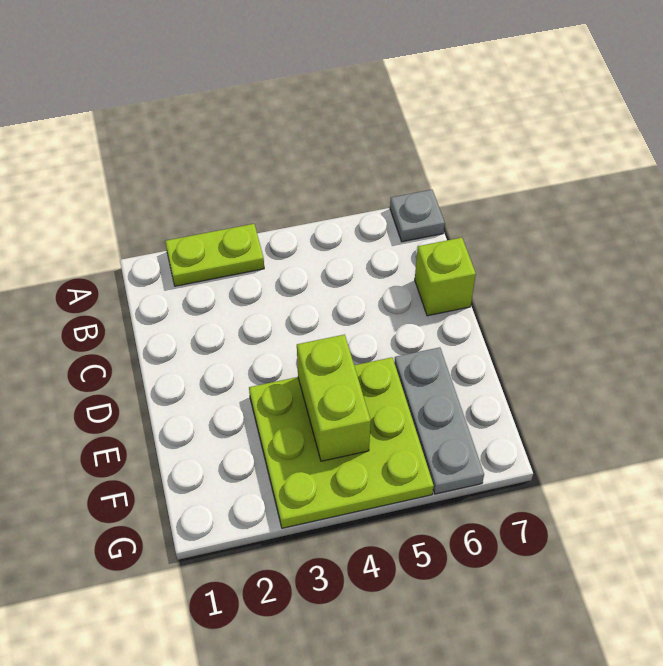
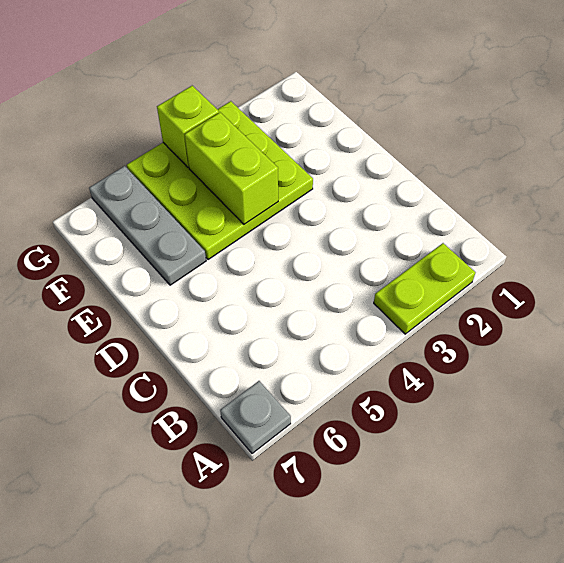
lime brick C7 level 1 -> lime brick G4 level 2

